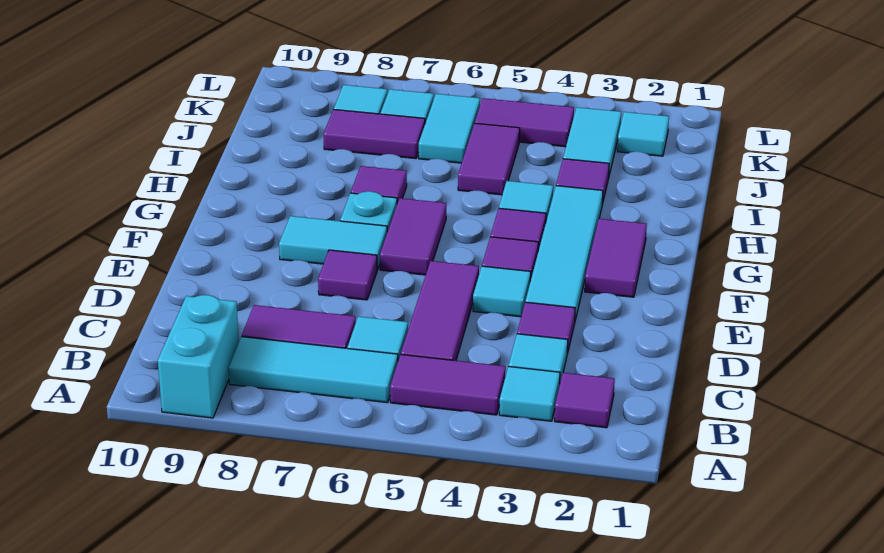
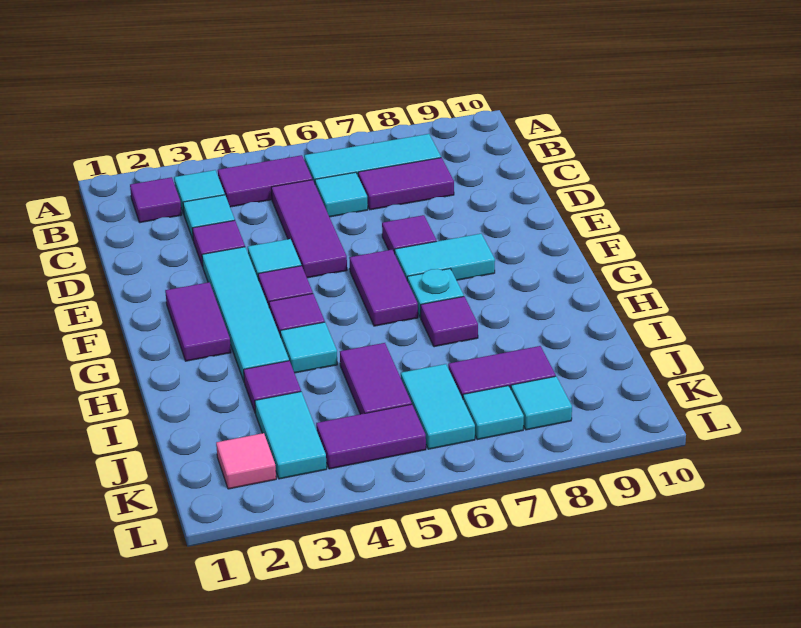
cyan brick A9:B9 level 1 -> none
cyan tile K2 level 1 -> pink tile K2 level 1

